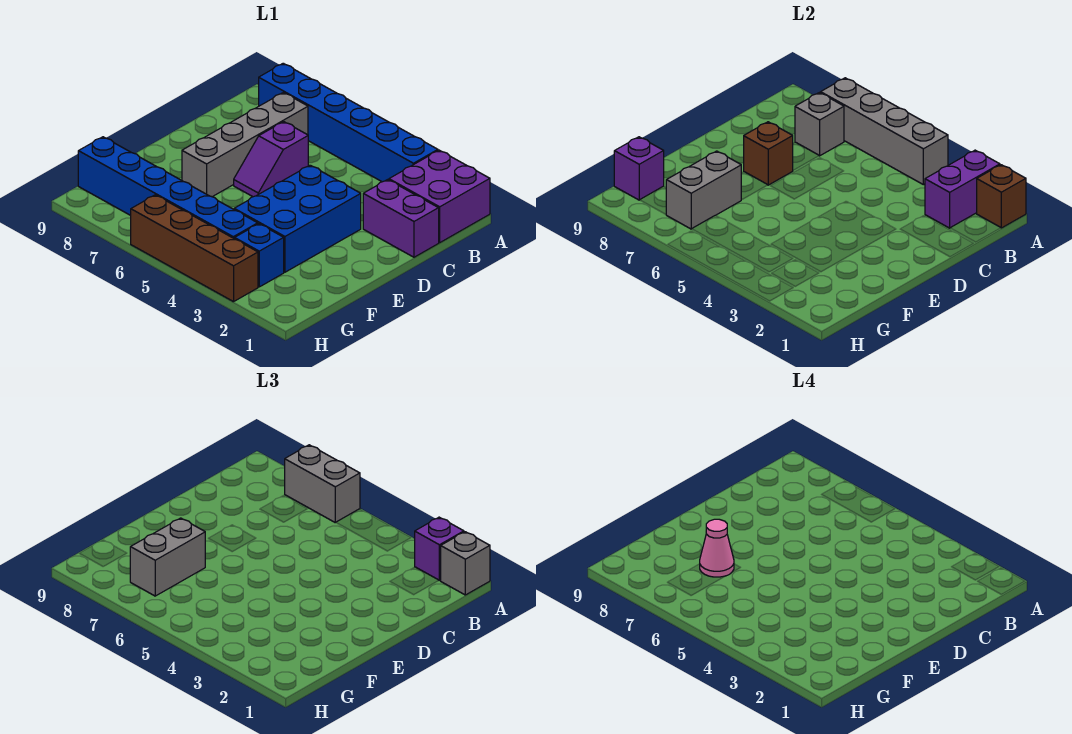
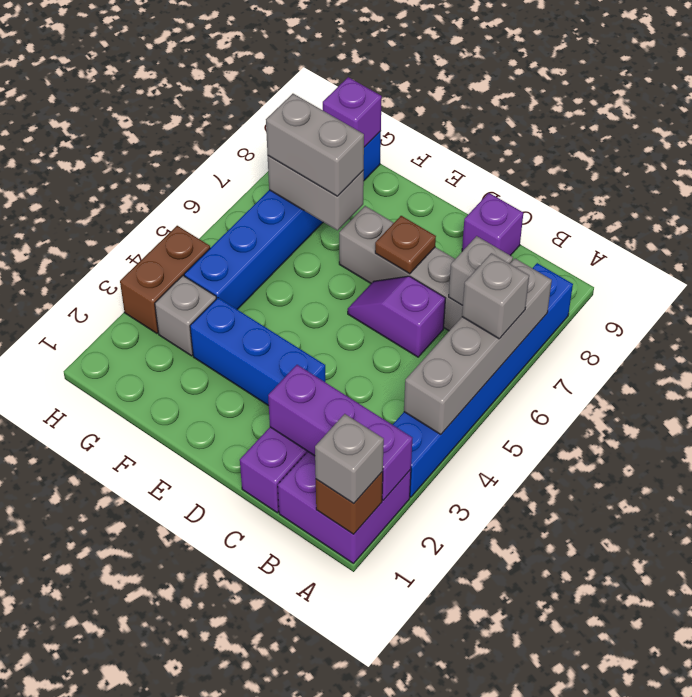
purple brick A2:B2 level 2 -> purple brick A2:C2 level 2
purple brick A2 level 3 -> purple brick C9 level 1
grey brick A6:A7 level 3 -> grey brick A6 level 3
blue brick D3:F4 level 1 -> blue brick D3:F3 level 1
brown brick D7 level 2 -> brown plate D7 level 2
pink cone F7 level 4 -> none
blue brick G3 level 1 -> grey brick G3 level 1
brown brick H3:H6 level 1 -> brown brick H3:H4 level 1

